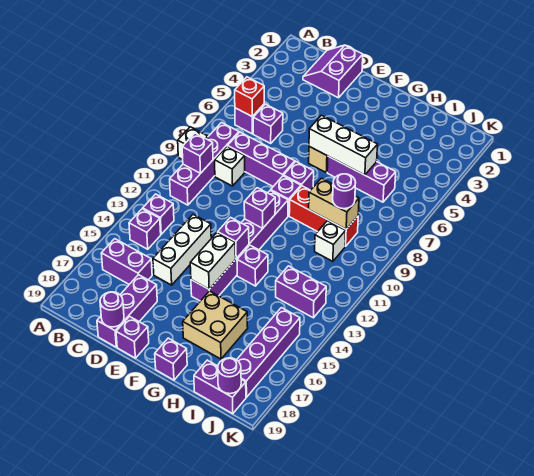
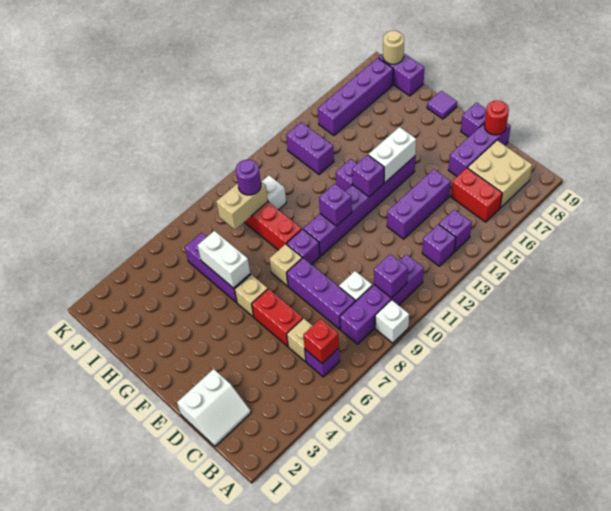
purple brick B16:C16 level 1 -> red brick B16:C16 level 1
purple slope C1:D2 level 1 top D -> white slope C1:D2 level 1 top D
purple brick C6 level 1 -> tan brick C6 level 1
none -> red brick D6:E6 level 1
white brick D13:D15 level 1 -> purple brick D13:D15 level 1
purple round brick D19 level 2 -> red round brick D19 level 2
white brick F6:H6 level 2 -> white brick G6:H6 level 2
purple brick F8 level 1 -> tan brick F8 level 1
tan brick G16:H17 level 1 -> tan brick B17:C18 level 1
purple brick G19 level 1 -> purple tile G19 level 1
tan brick H9:I9 level 2 -> tan brick I8:I9 level 2
purple round brick J19 level 2 -> tan round brick J19 level 2

